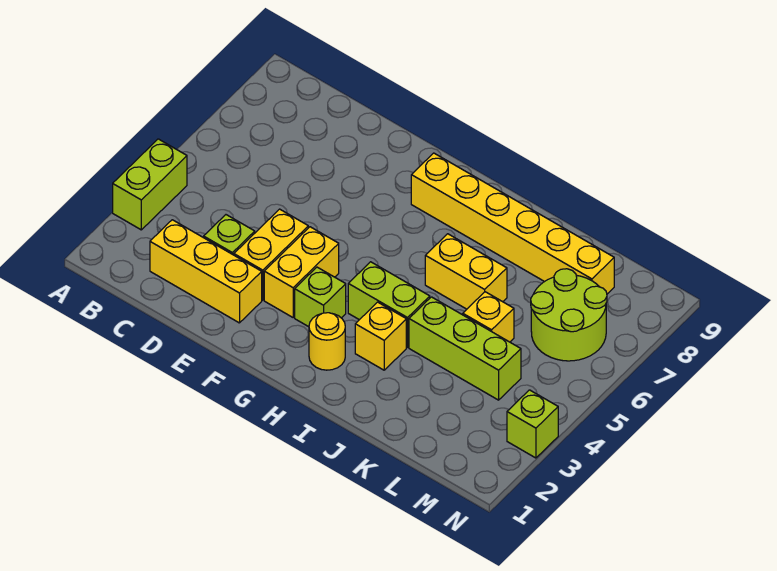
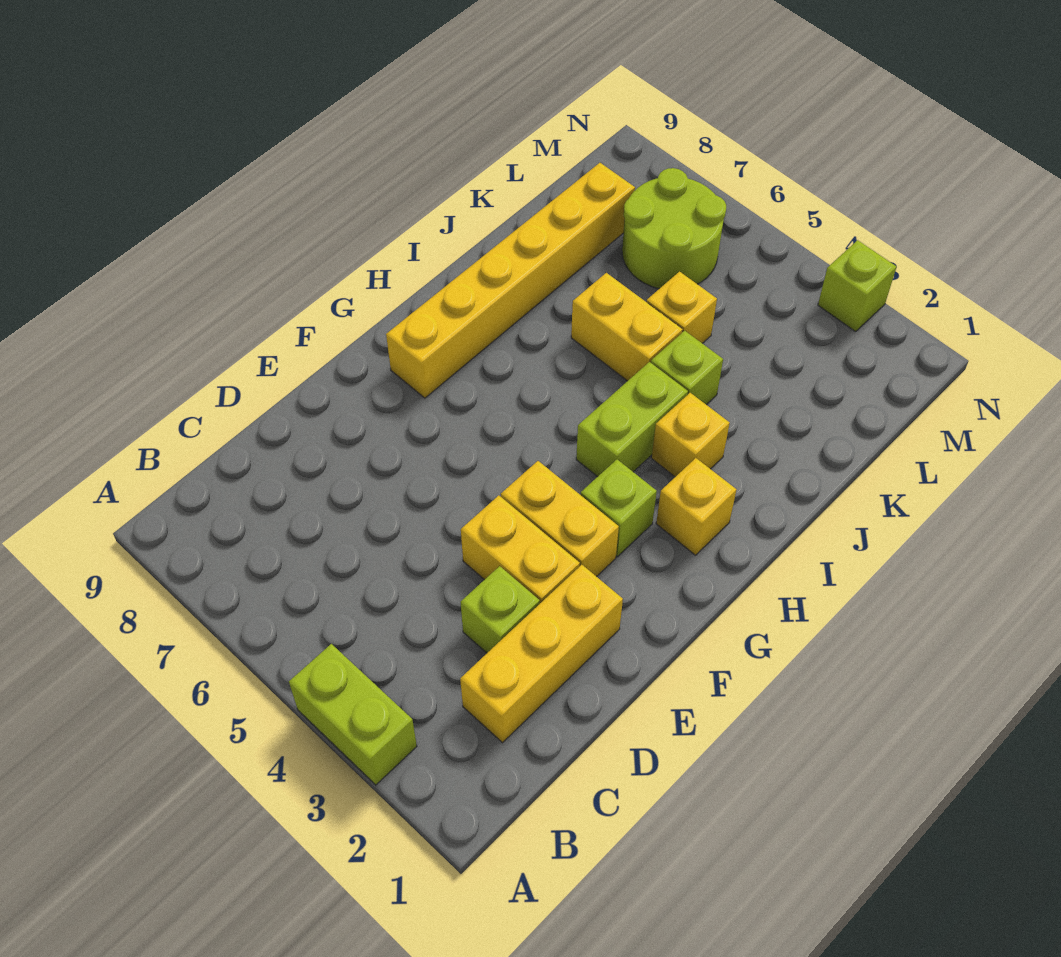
yellow round brick H2 level 1 -> yellow brick H2 level 1
yellow brick I6:J6 level 1 -> yellow brick J5:J6 level 1
lime brick J4:L4 level 1 -> lime brick J4 level 1

